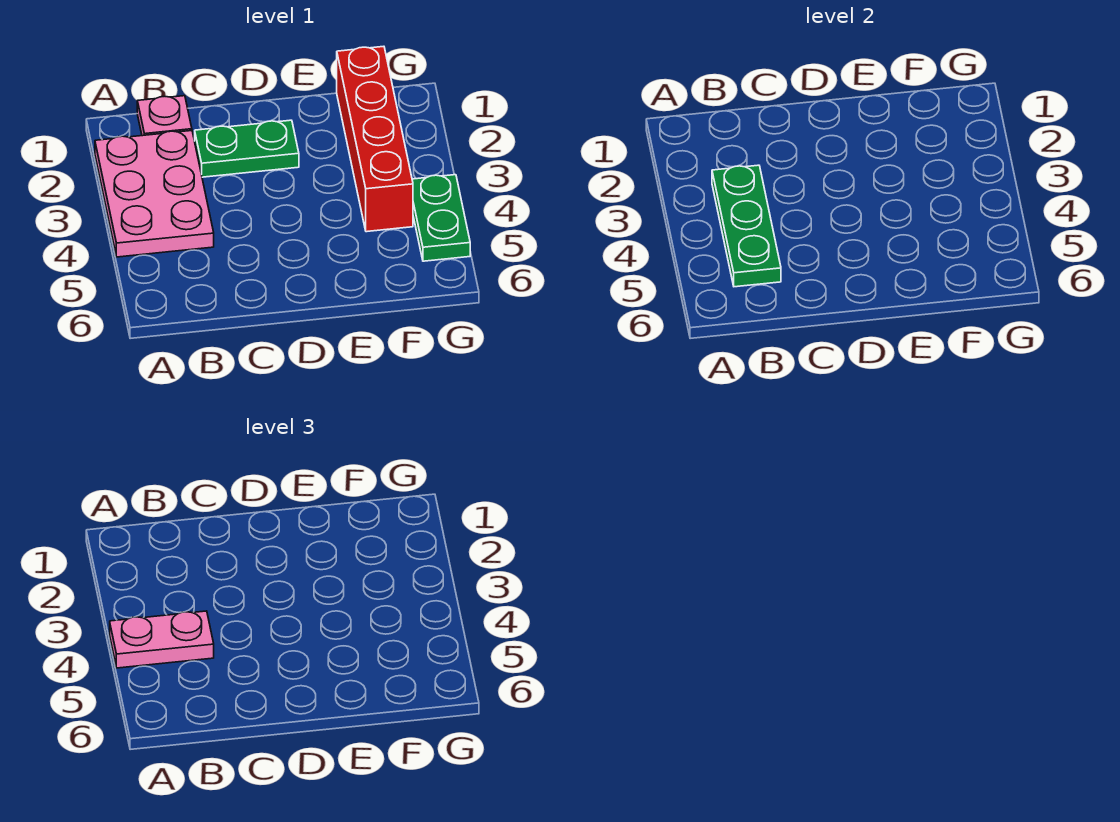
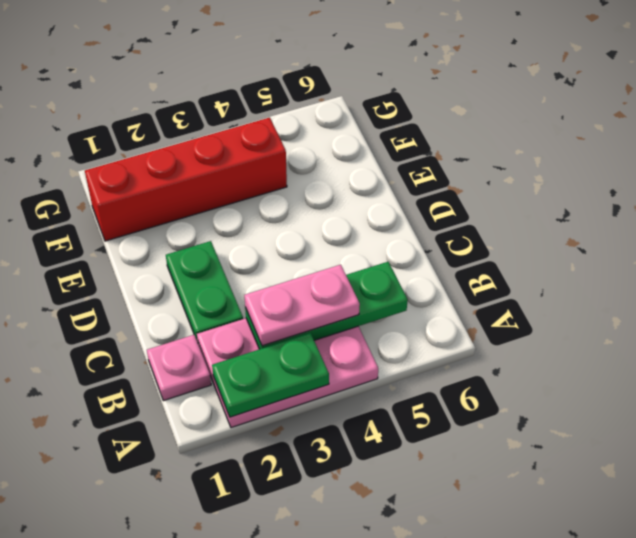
pink plate A4:B4 level 3 -> pink plate B3:B4 level 3
green plate G4:G5 level 1 -> green plate A2:A3 level 2

